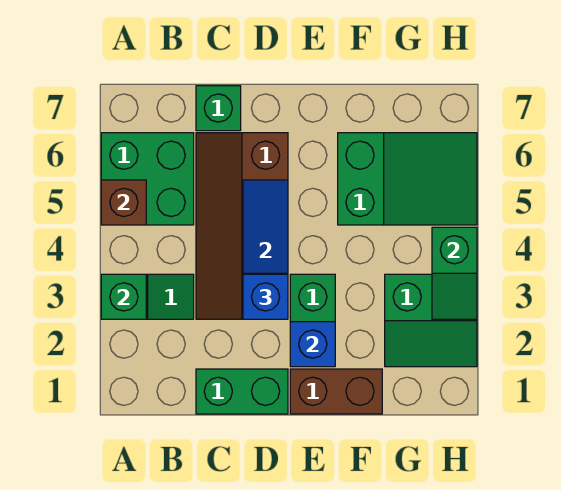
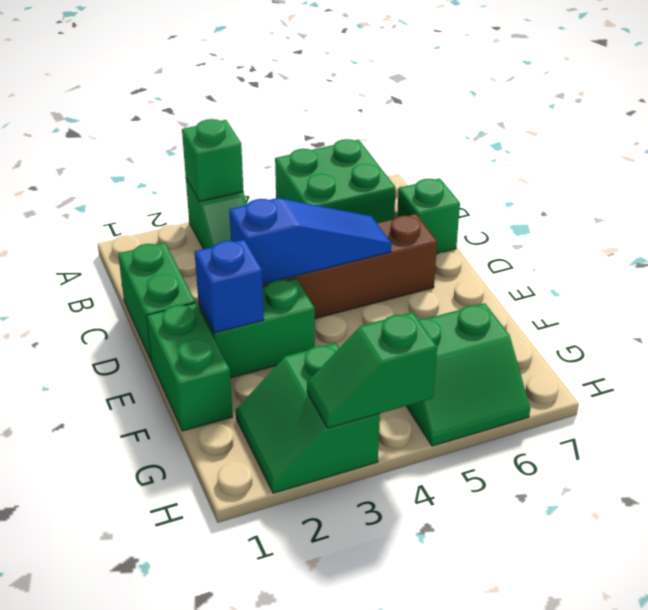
brown brick A5 level 2 -> none
blue brick D3 level 3 -> none
brown brick E1:F1 level 1 -> green brick E1:F1 level 1
green slope F5:H6 level 1 top F -> green slope G5:H6 level 1 top G

